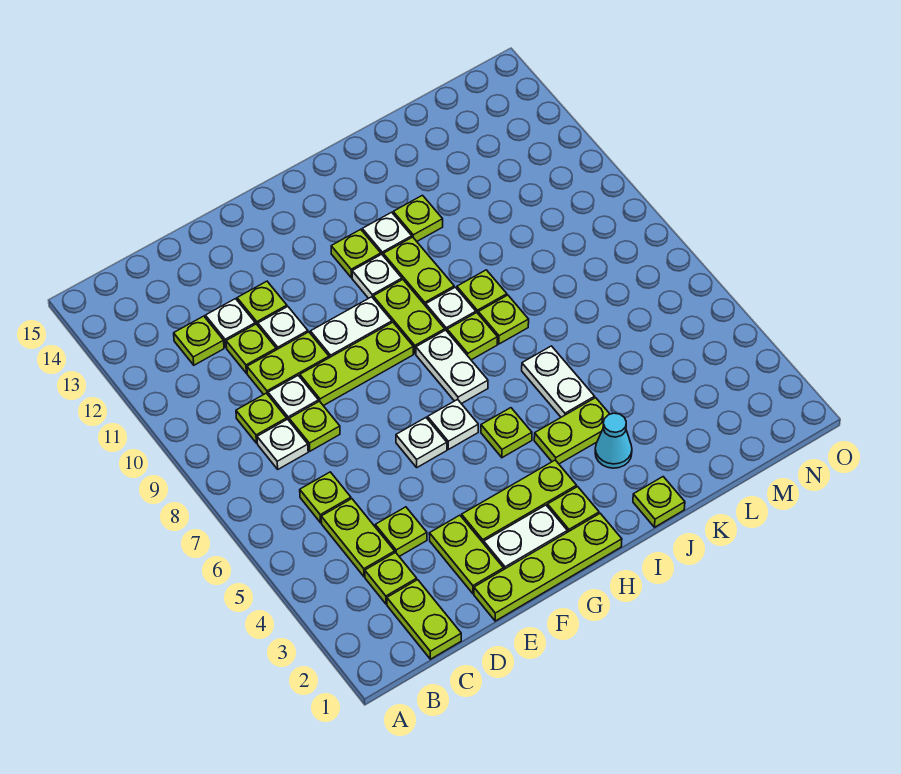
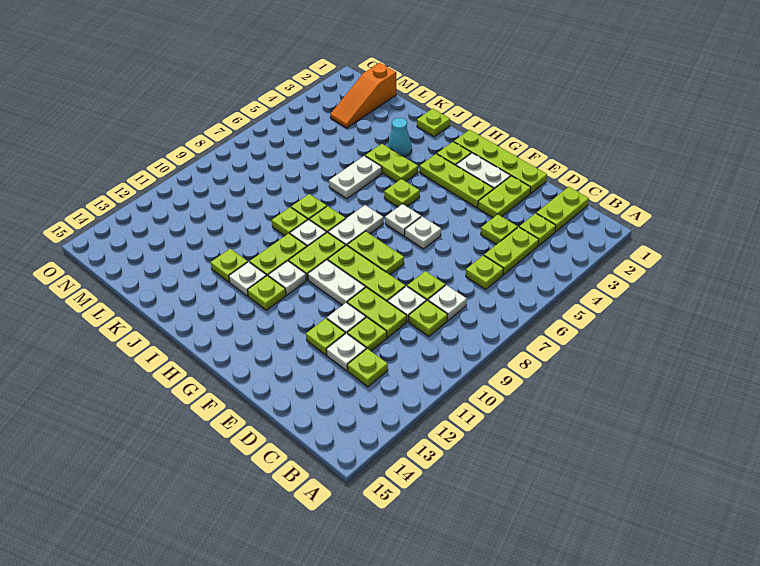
none -> lime plate F8:G8 level 1
none -> orange slope M1:M3 level 1 top 1

